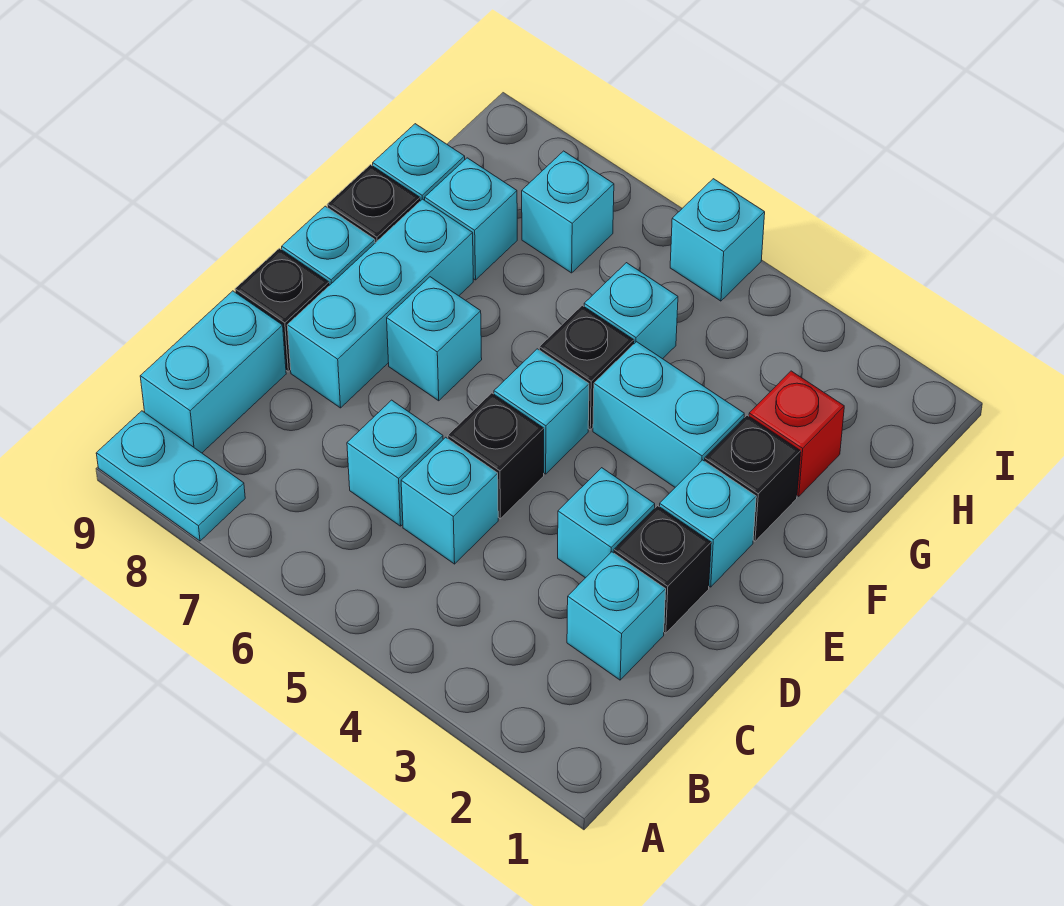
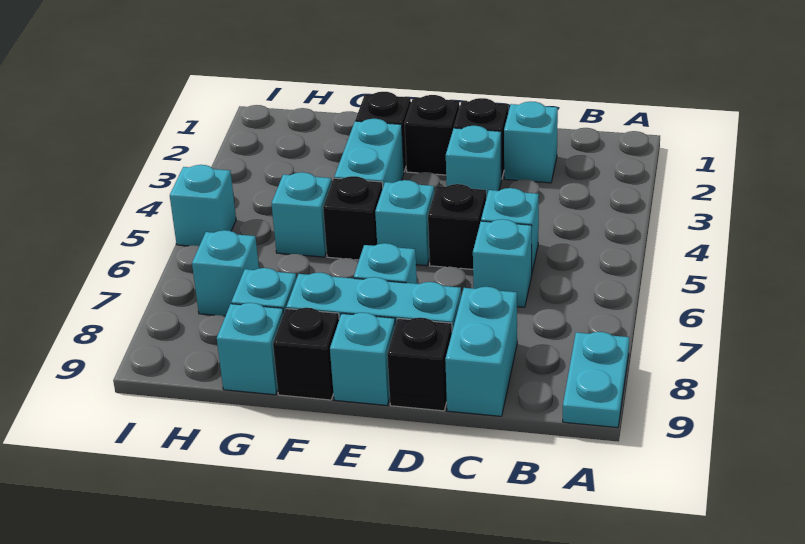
cyan brick B9:C9 level 1 -> cyan brick C8:C9 level 1
cyan brick E2 level 1 -> black brick E2 level 1
red brick G2 level 1 -> none

